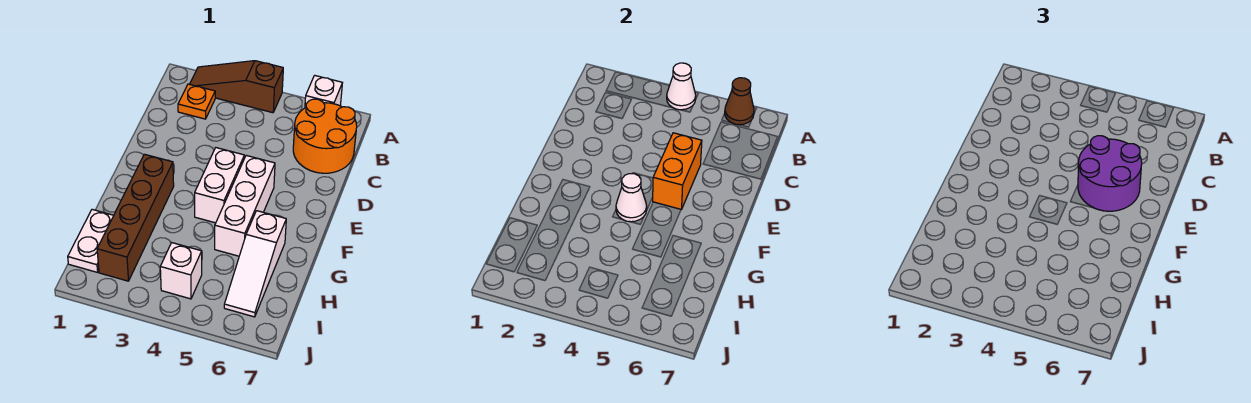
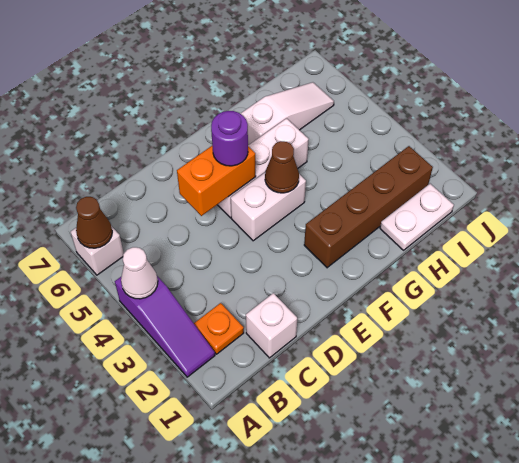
brown slope A2:A4 level 1 top 4 -> purple slope A2:A4 level 1 top 4
orange round brick B6:C7 level 1 -> none
purple round brick D5:E6 level 3 -> purple round brick E5 level 3
white cone F4 level 2 -> brown cone F4 level 2
white brick I4 level 1 -> white brick C1 level 1

